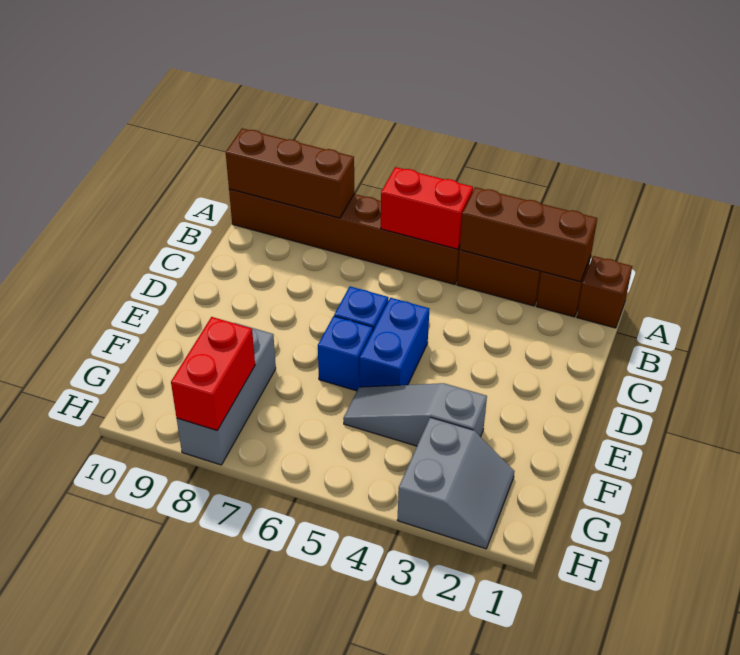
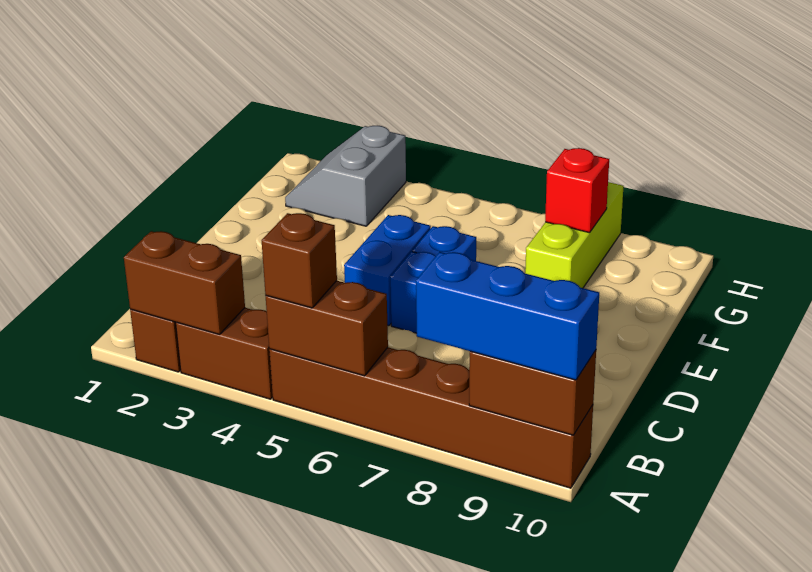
brown brick A1 level 1 -> brown brick A5 level 3
brown brick A2:A4 level 2 -> brown brick A2:A3 level 2
red brick A5:A6 level 2 -> brown brick A5:A6 level 2
brown brick A8:A10 level 2 -> brown brick A9:A10 level 2
none -> blue brick A8:A10 level 3
grey slope F3:F5 level 1 top 3 -> none
grey brick F8:H8 level 1 -> lime brick F8:H8 level 1
red brick G8:H8 level 2 -> red brick G8 level 2

